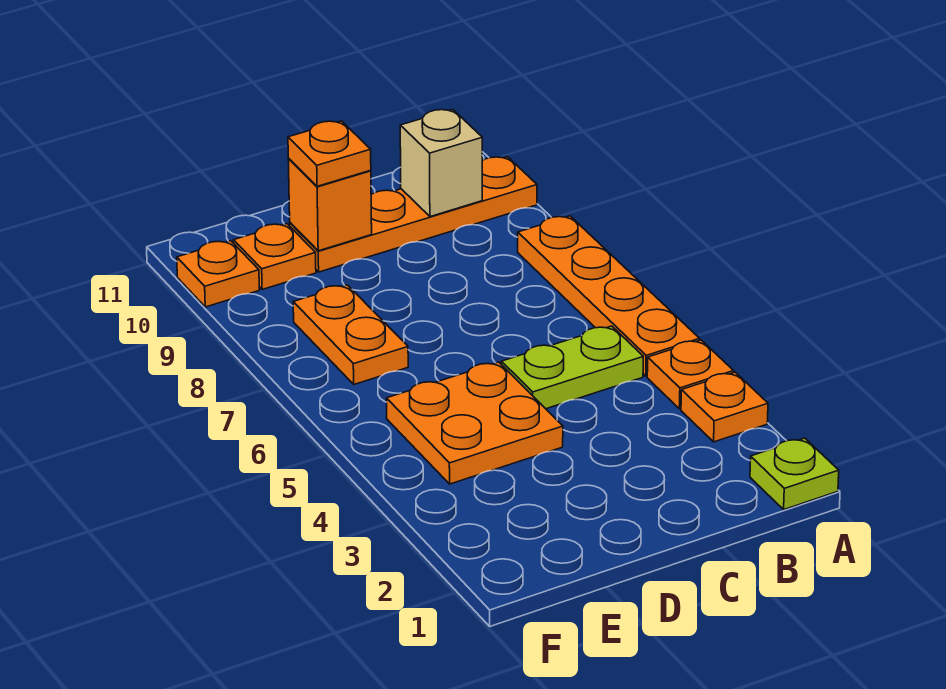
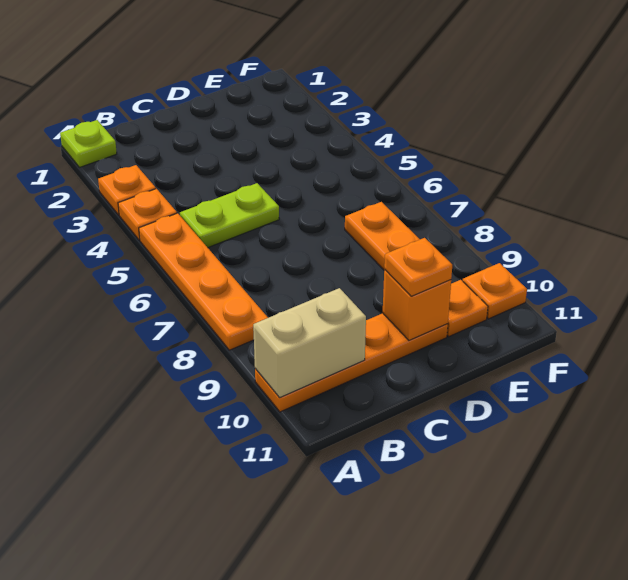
tan brick B10 level 2 -> tan brick A10:B10 level 2
orange plate D4:E5 level 1 -> none

